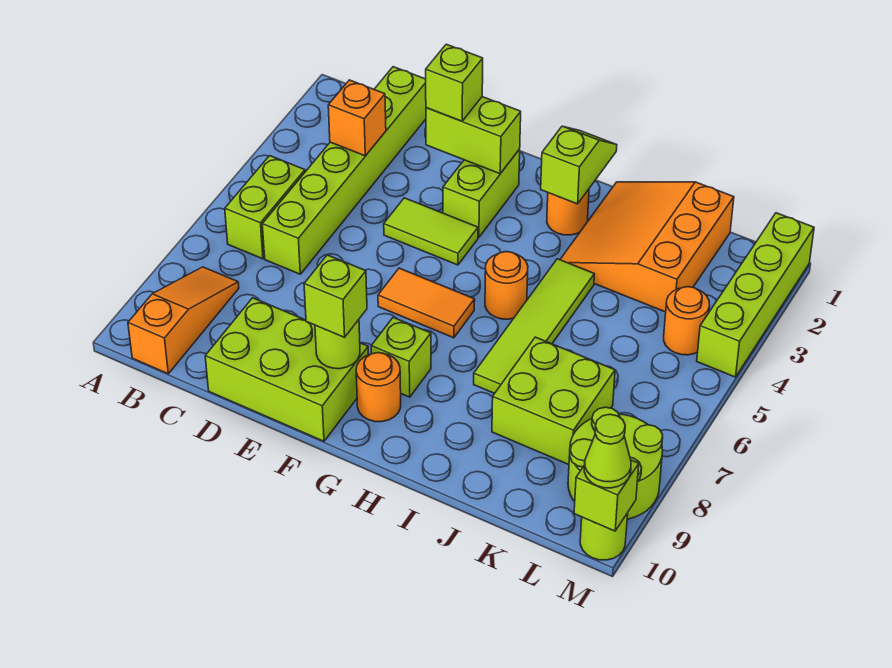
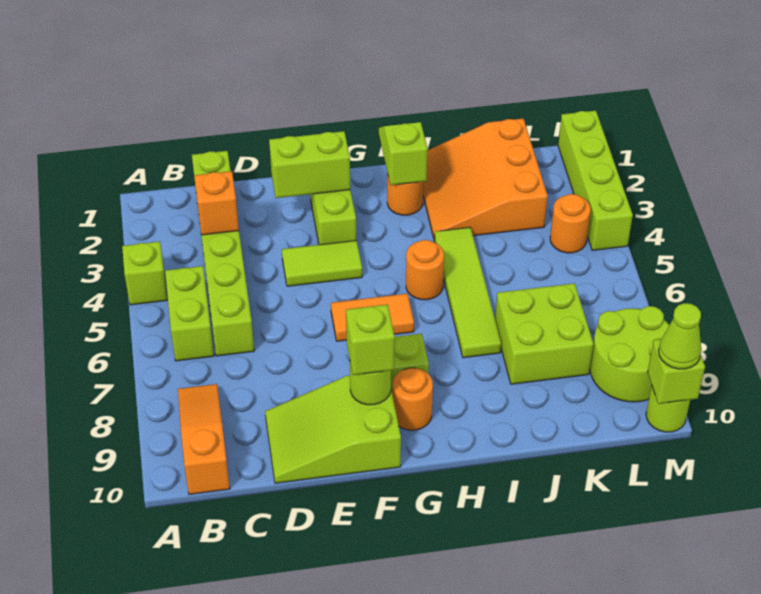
lime brick D9:F10 level 1 -> lime slope D9:F10 level 1 top F
lime brick E2 level 3 -> lime brick A4 level 1

